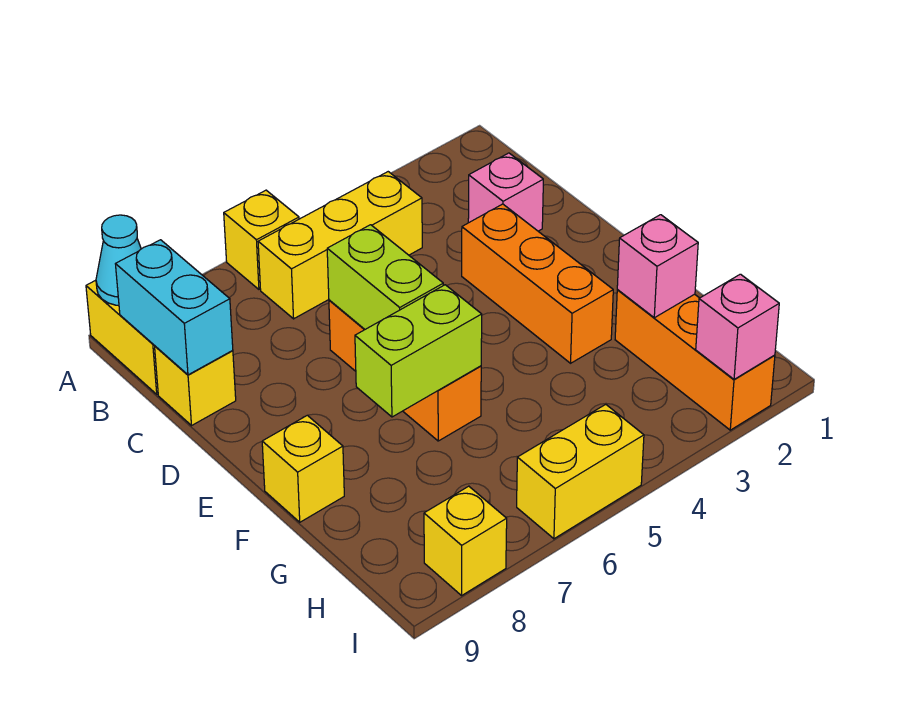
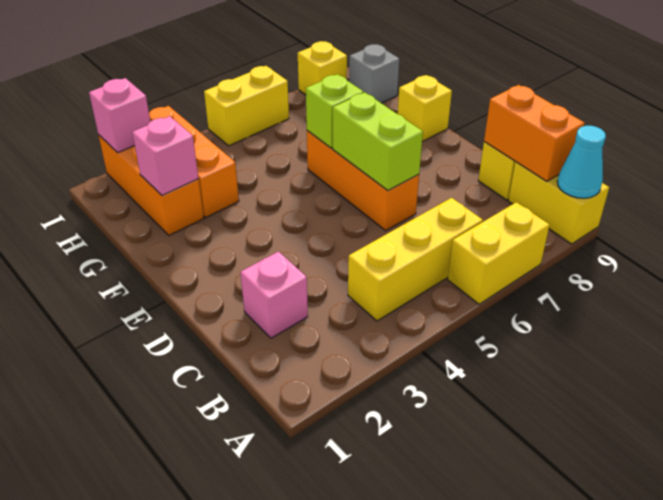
yellow brick A6 level 1 -> yellow brick A6:A7 level 1
cyan brick B9:C9 level 2 -> orange brick B9:C9 level 2
orange brick D3:F3 level 1 -> orange brick G3:I3 level 1
lime brick F6:F7 level 2 -> lime brick F6 level 2
none -> grey brick H9 level 1

